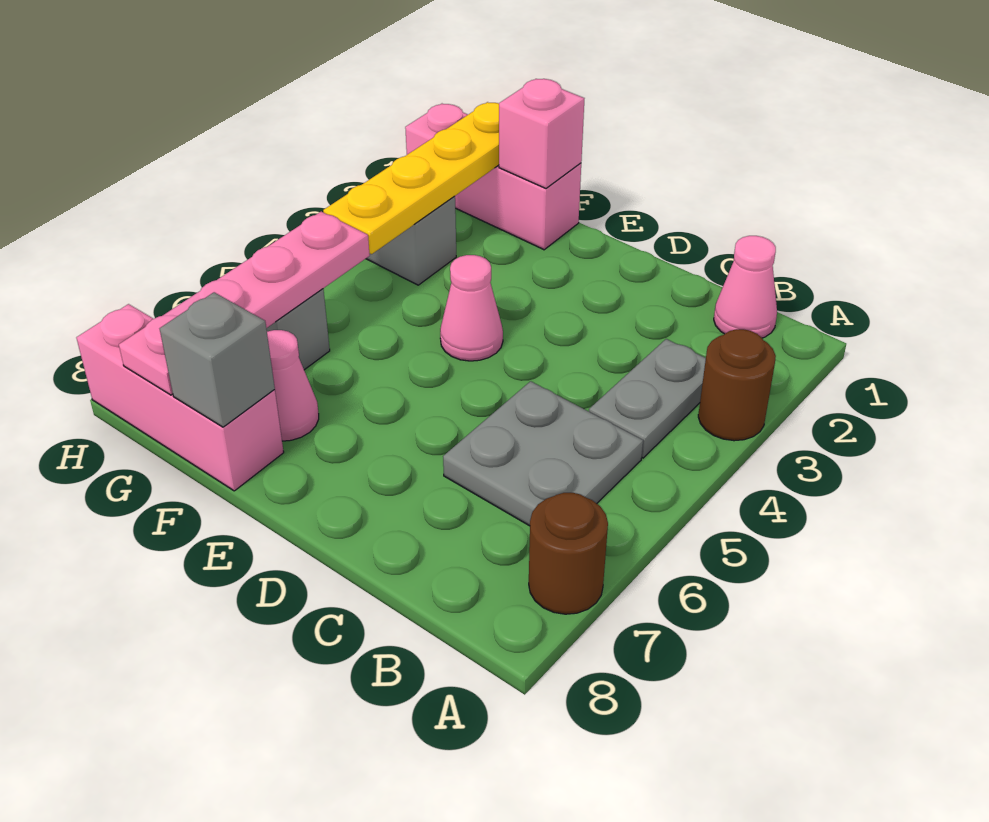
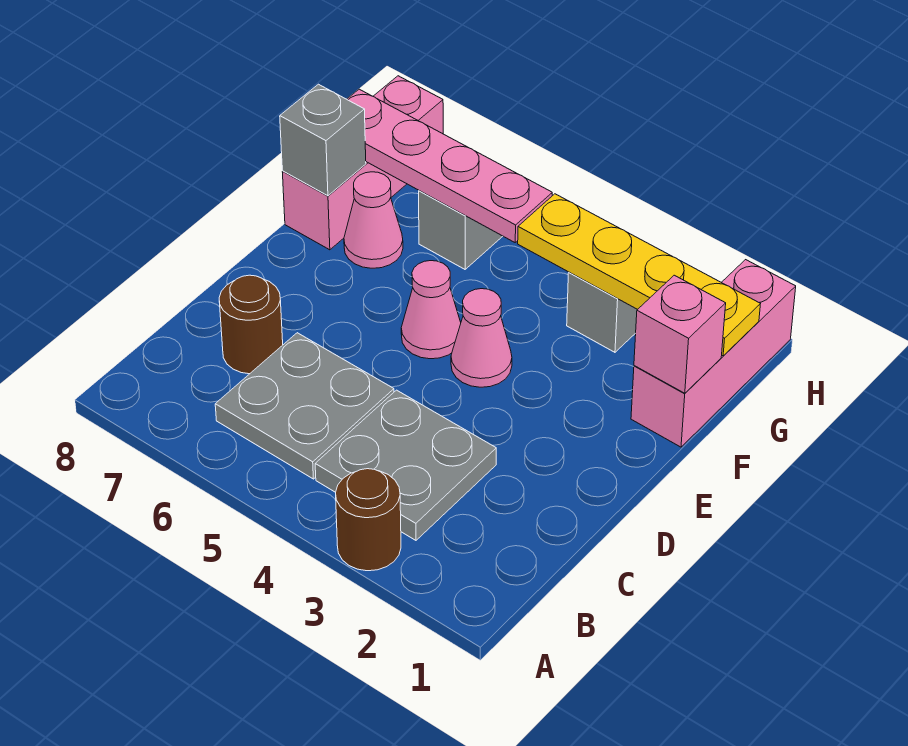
brown round brick A7 level 1 -> brown round brick C7 level 1
pink cone B1 level 1 -> pink cone E5 level 1
grey plate B3:B4 level 1 -> grey plate B3:C4 level 1

